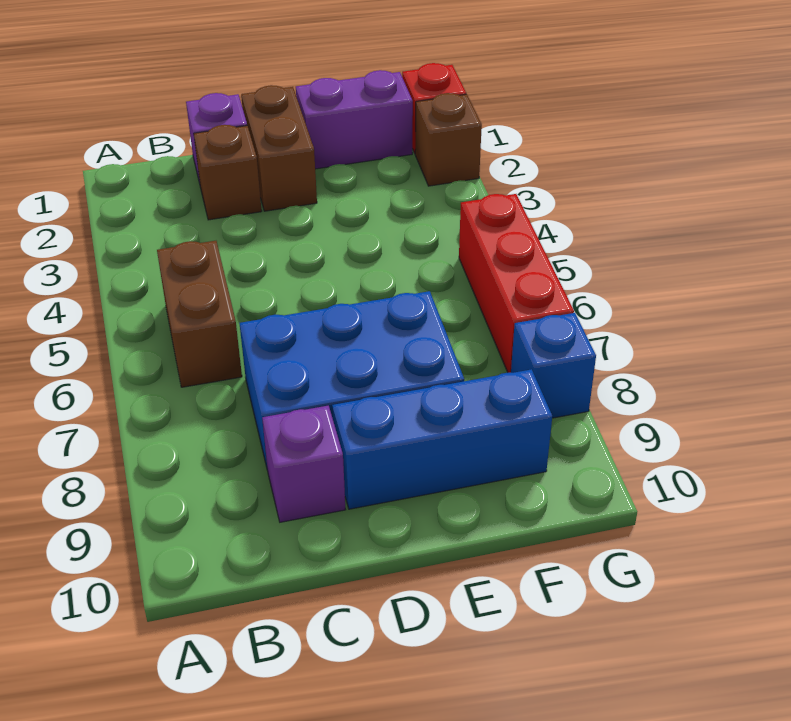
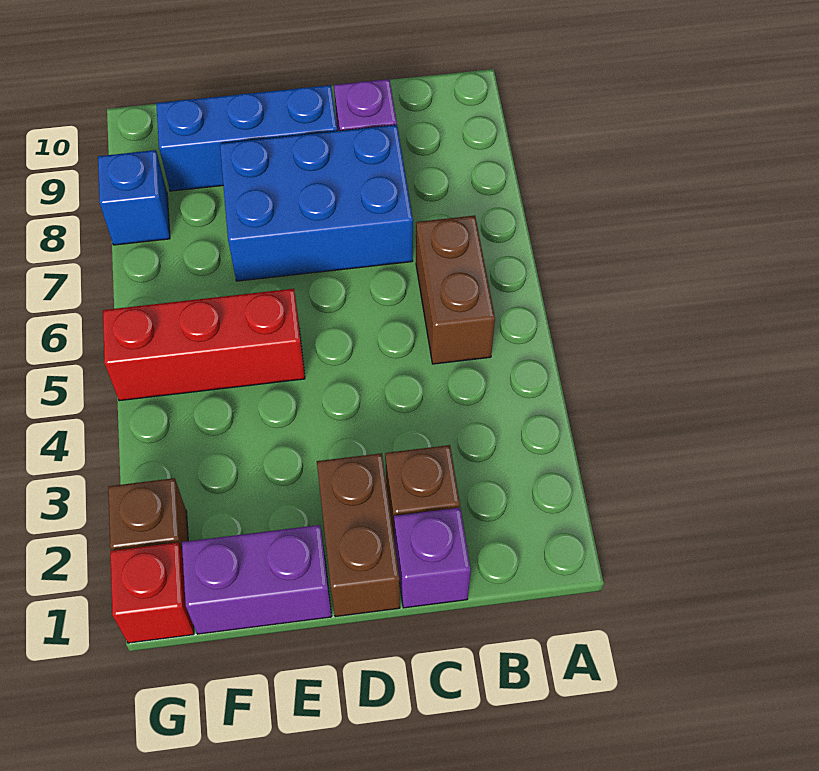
red brick G5:G7 level 1 -> red brick E5:G5 level 1

